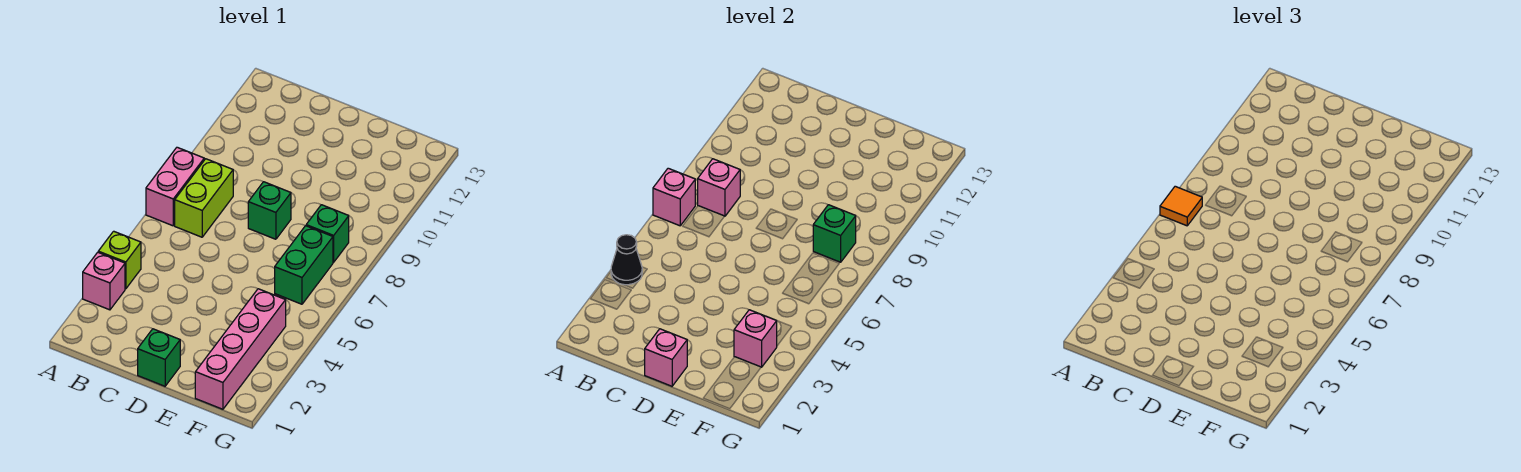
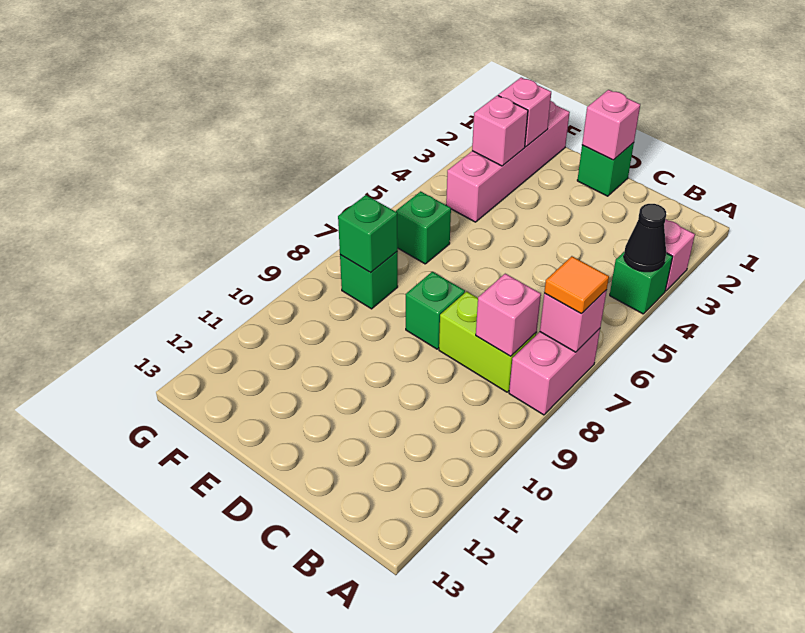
lime brick A4 level 1 -> green brick A4 level 1
lime brick B7:B8 level 1 -> lime brick B8:C8 level 1
none -> pink brick F2 level 2
green brick F6:F7 level 1 -> green brick F6 level 1

